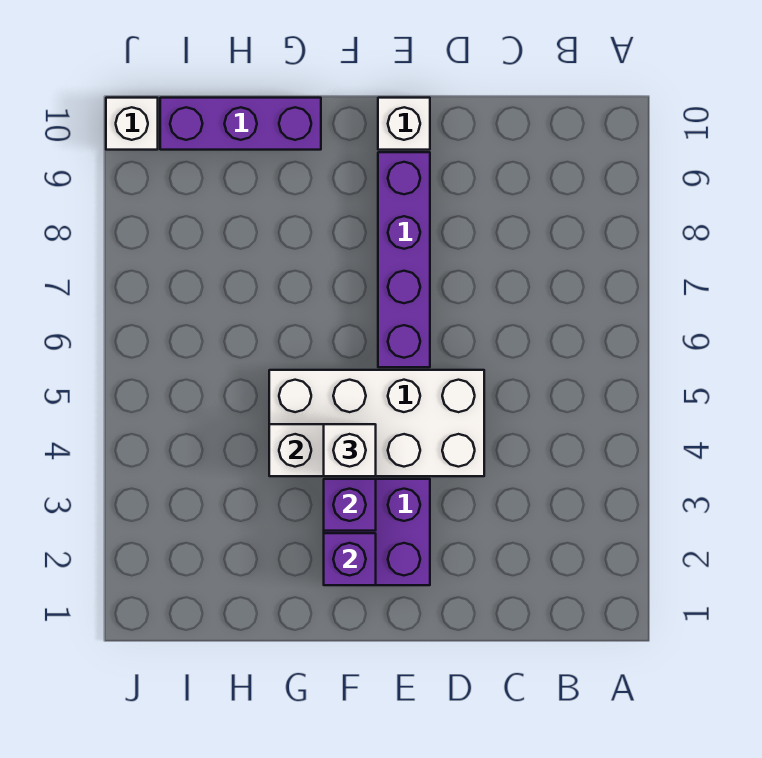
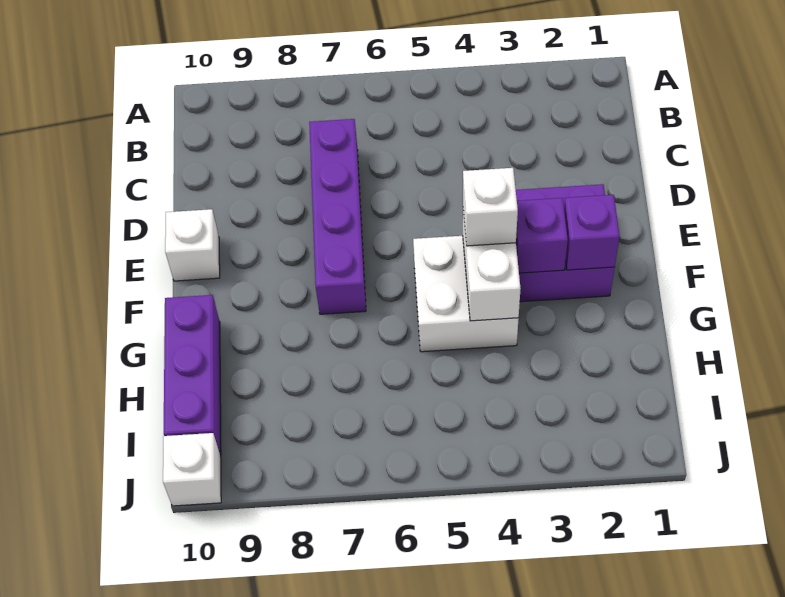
white brick D4:G5 level 1 -> white brick F4:G5 level 1
purple brick E6:E9 level 1 -> purple brick C7:F7 level 1

